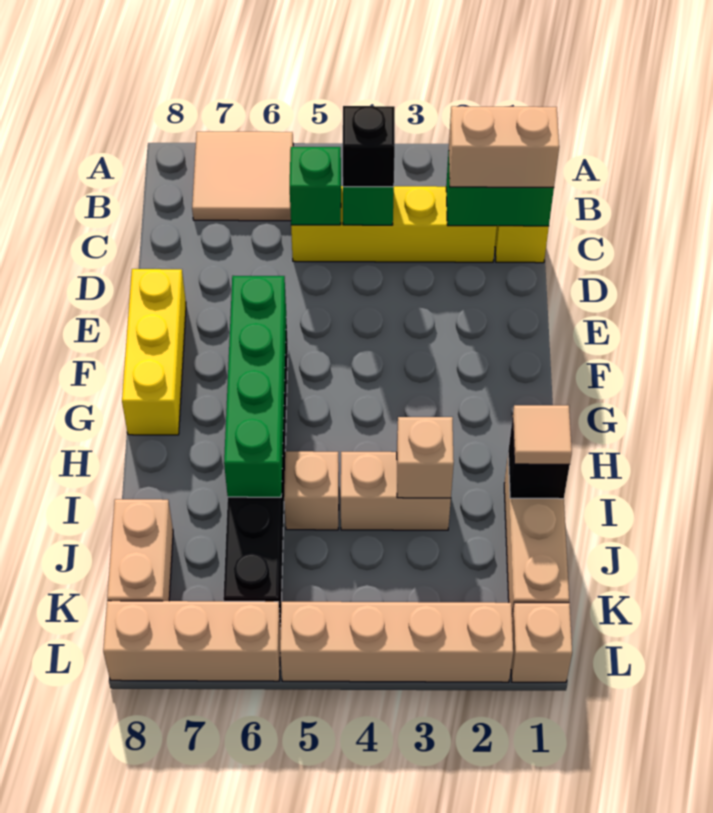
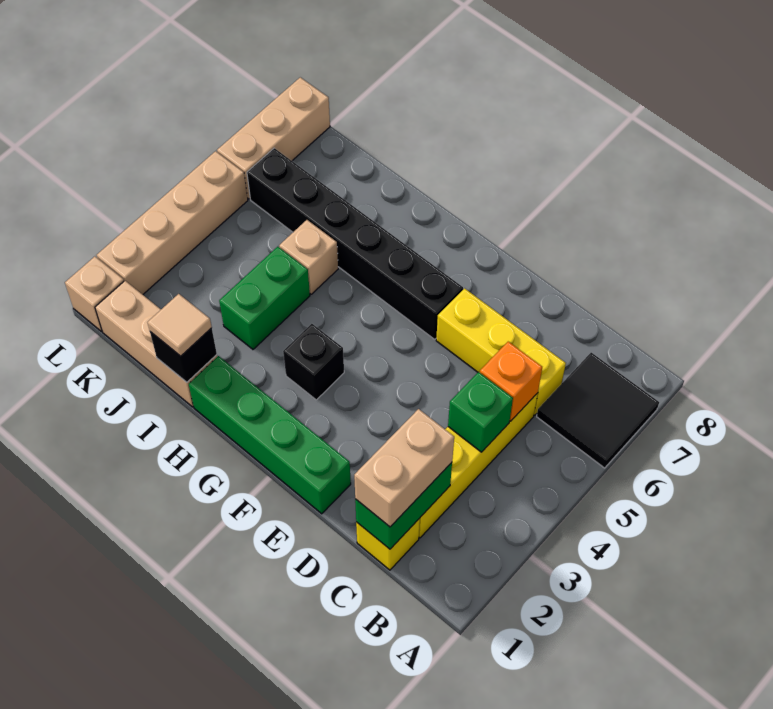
tan tile A6:B7 level 1 -> black tile A6:B7 level 1
black brick C4 level 3 -> black brick G3 level 1
green brick C5 level 2 -> orange brick C5 level 2
yellow brick E8:G8 level 1 -> yellow brick C6:E6 level 1
green brick F6:I6 level 2 -> green brick E1:H1 level 1
tan brick I3:I4 level 1 -> green brick I3:I4 level 1
tan brick I3 level 2 -> none
tan brick J8:K8 level 1 -> none

